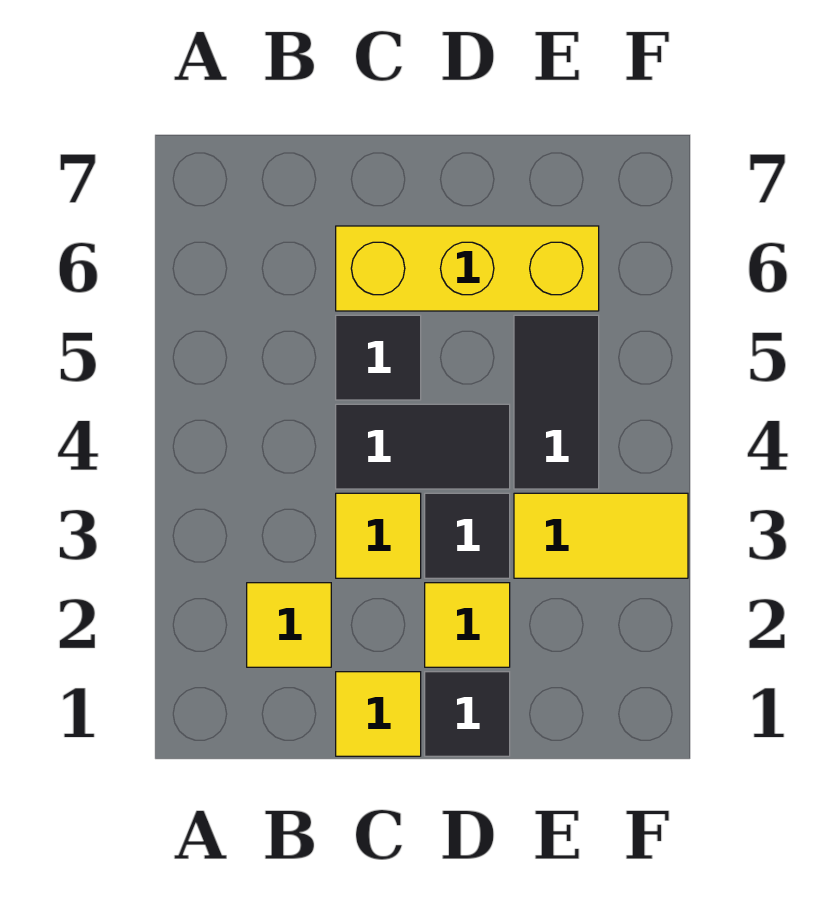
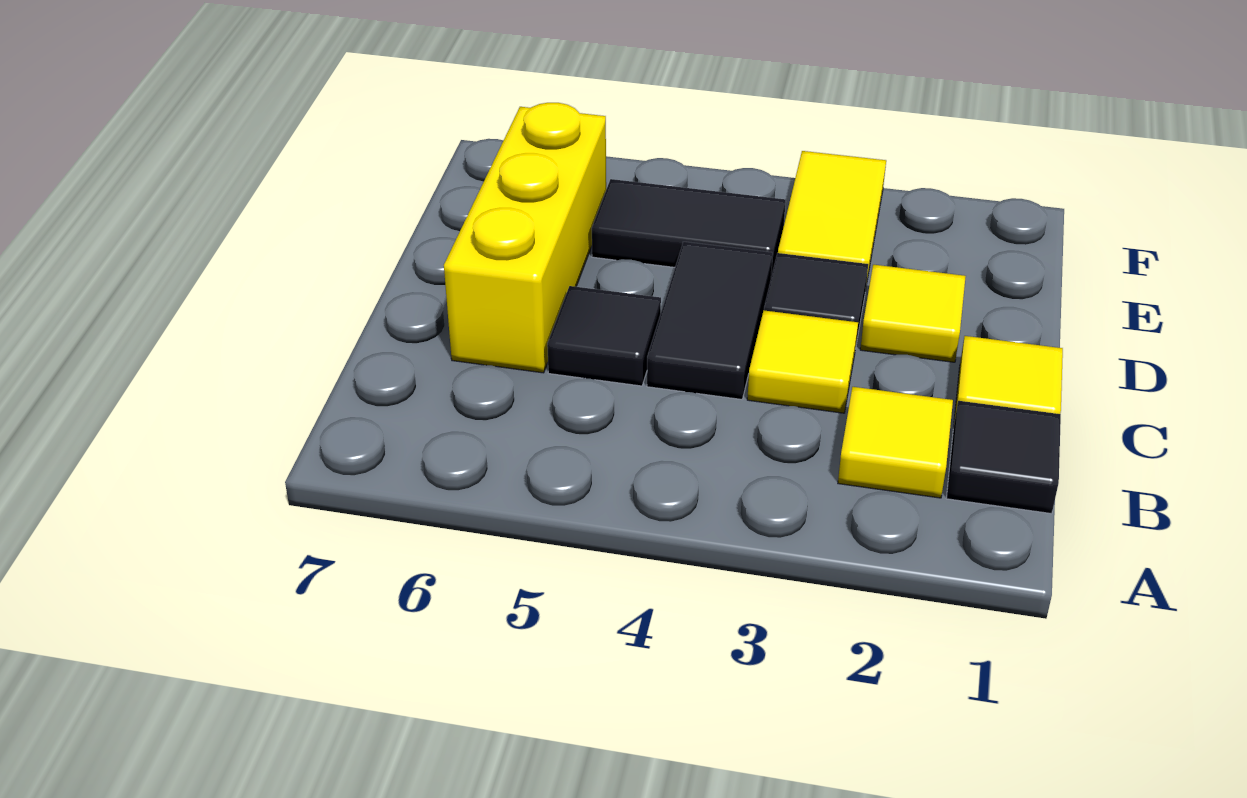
black tile D1 level 1 -> black tile B1 level 1

